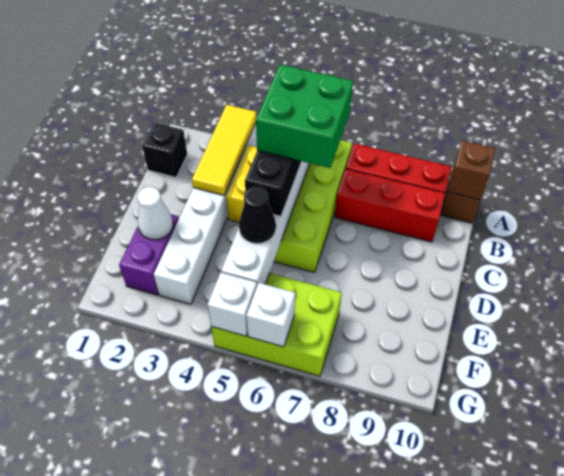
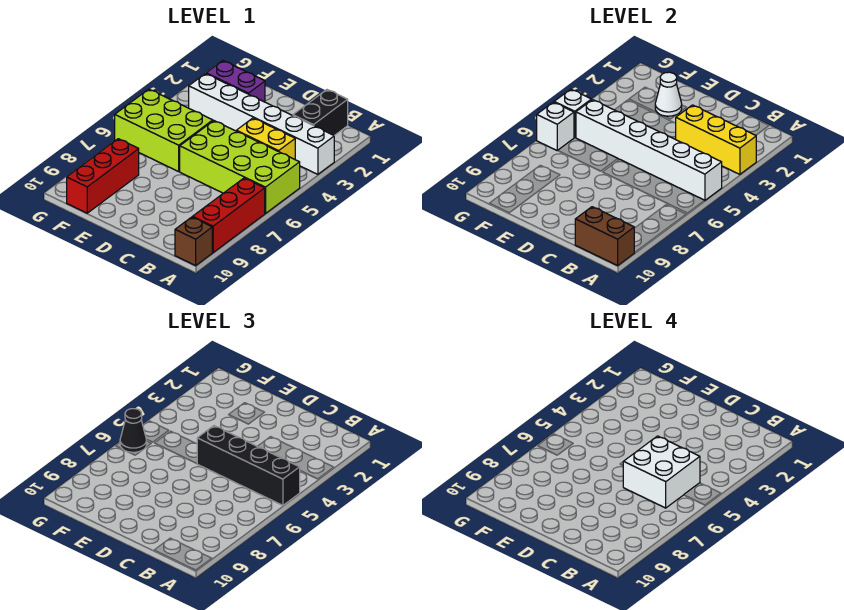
yellow tile A3:C3 level 2 -> yellow brick A3:C3 level 2
brown brick A10 level 2 -> brown brick A10:B10 level 2
black brick B1 level 1 -> black brick B1:B2 level 1
green brick B5:C6 level 4 -> white brick B5:C6 level 4
red brick B7:B9 level 1 -> red brick F8:F10 level 1
black cone E5 level 3 -> black cone G6 level 3
lime brick F5:G7 level 1 -> lime brick E5:G6 level 1

